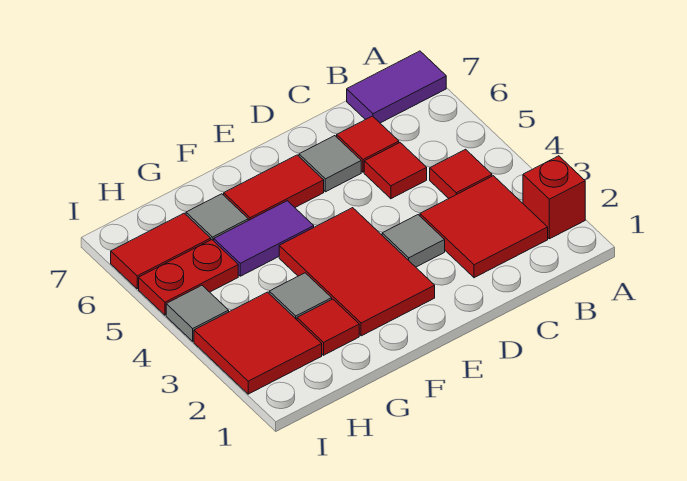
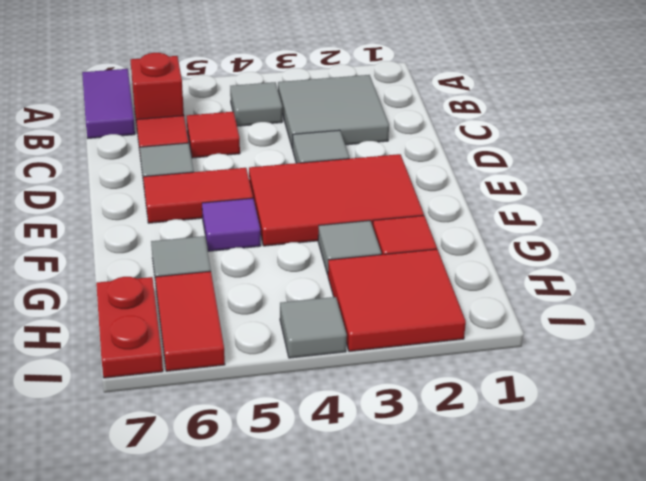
red brick A2 level 1 -> red brick B6 level 1
red tile B2:C3 level 1 -> grey tile B2:C3 level 1
red tile B4 level 1 -> grey tile B4 level 1
red tile E6:F6 level 1 -> red tile E5:E6 level 1
purple tile F5:G5 level 1 -> purple tile F5 level 1
red plate H5:I5 level 1 -> red plate H7:I7 level 1

